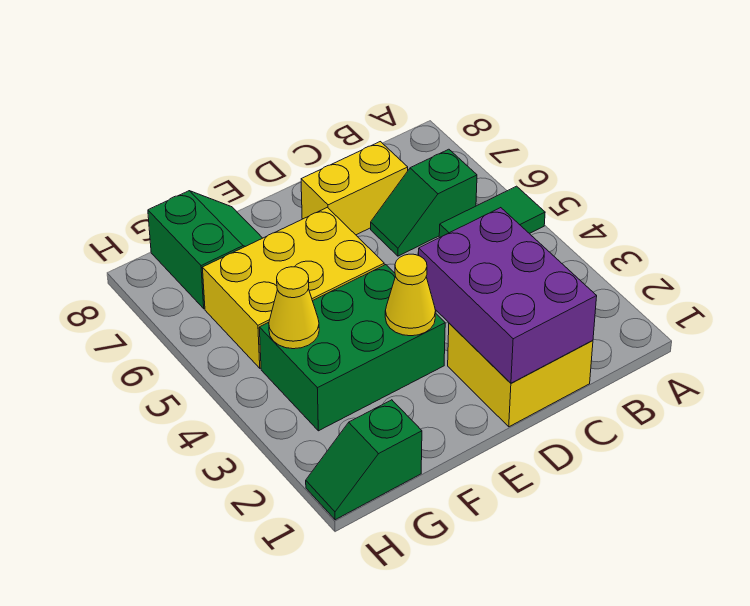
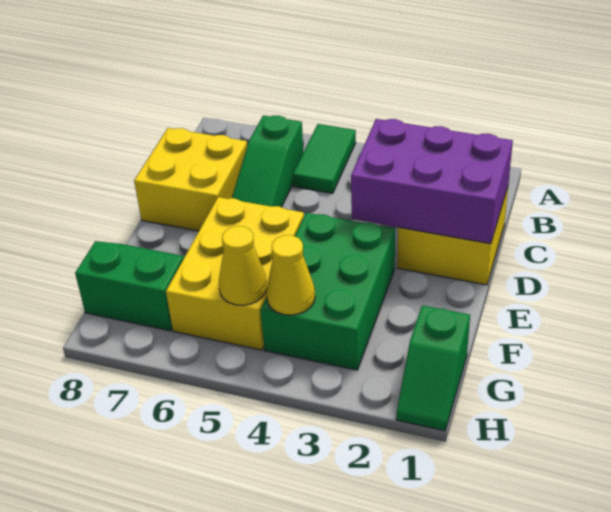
green slope B6:C6 level 1 top B -> green slope B6:D6 level 1 top B
yellow brick C7:D7 level 1 -> yellow brick C7:D8 level 1
yellow cone E3 level 2 -> yellow cone G5 level 2

